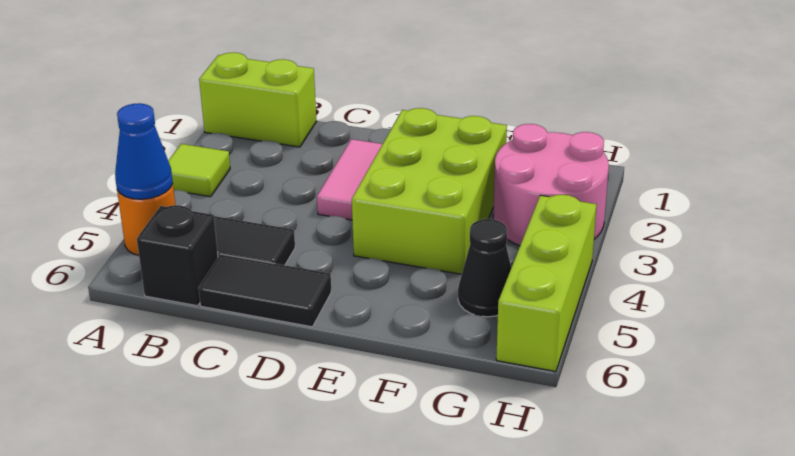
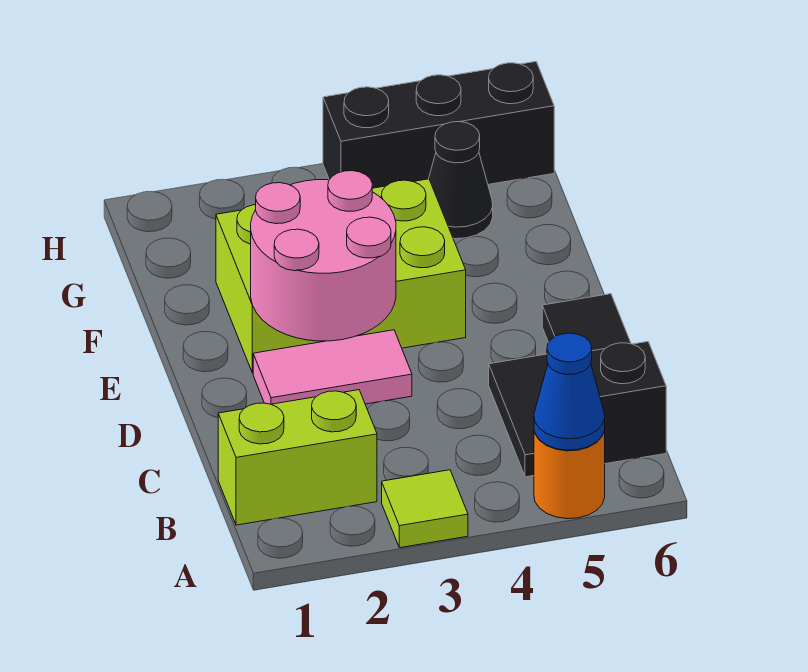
lime brick A1:B1 level 1 -> lime brick B1:B2 level 1
pink round brick G2:H3 level 1 -> pink round brick D2:E3 level 2
lime brick H4:H6 level 1 -> black brick H4:H6 level 1

